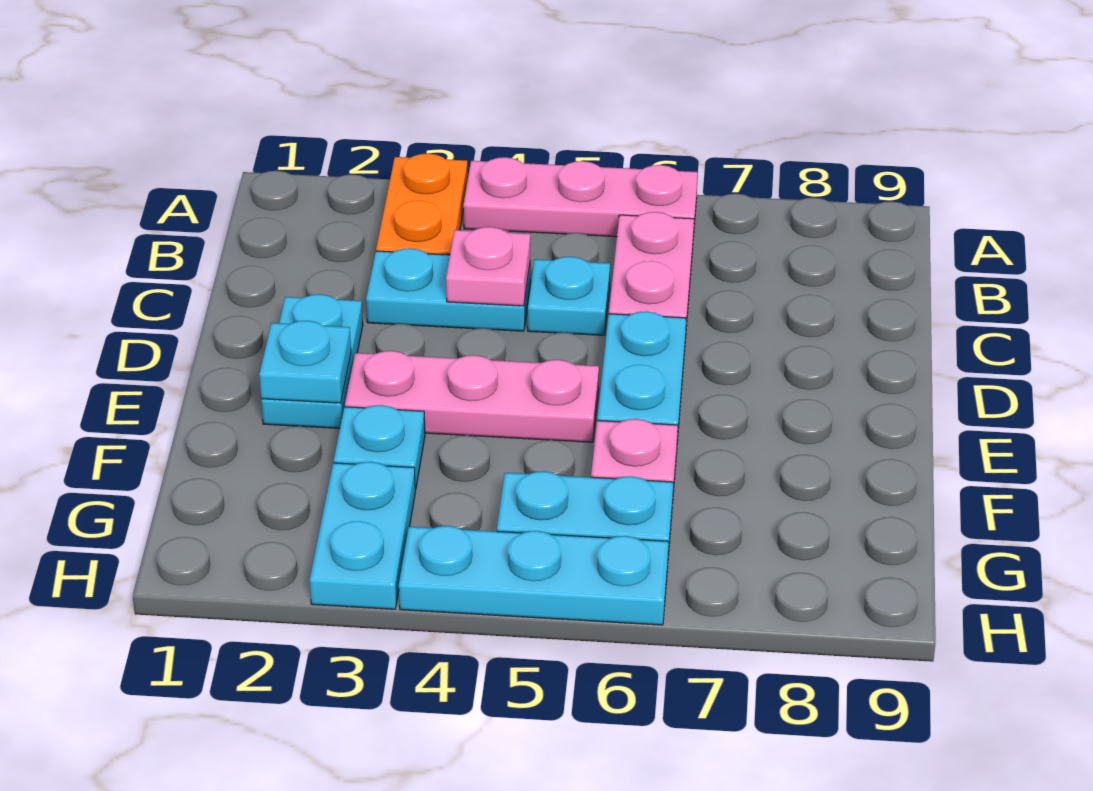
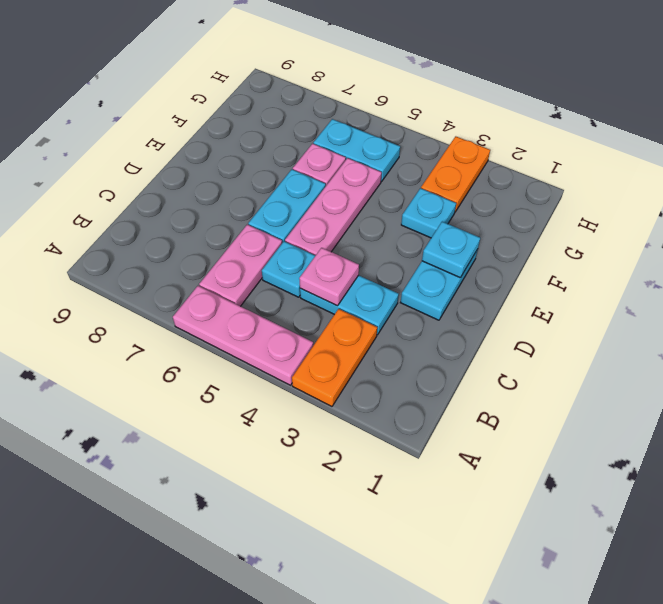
pink plate E3:E5 level 1 -> pink plate D5:F5 level 1
cyan plate G3:H3 level 1 -> orange plate G3:H3 level 1
cyan plate H4:H6 level 1 -> none

